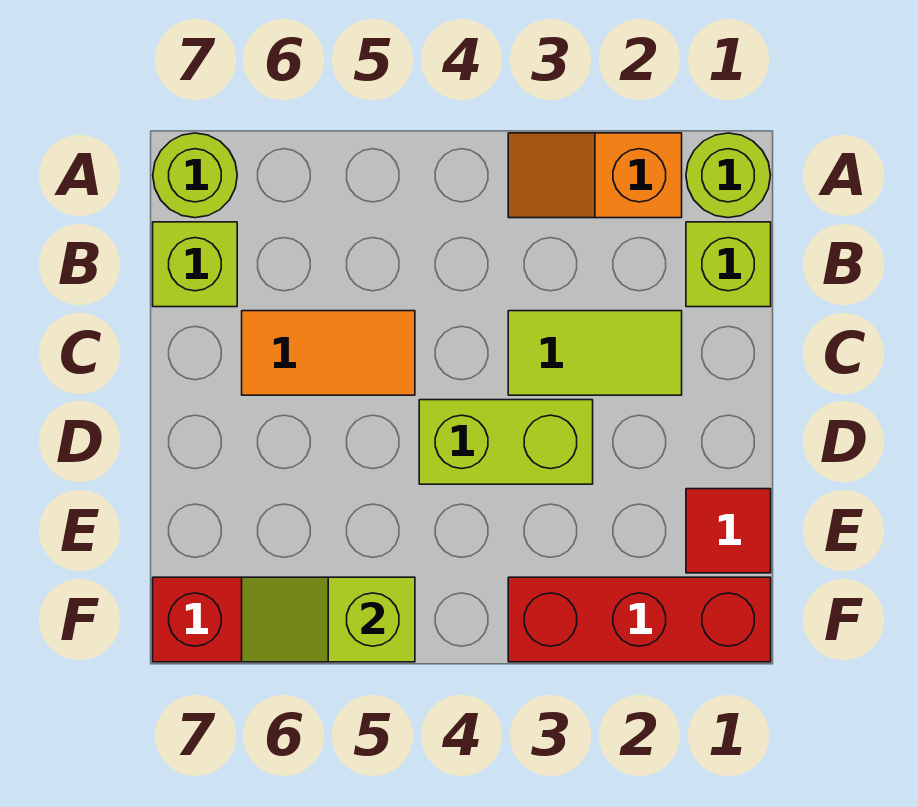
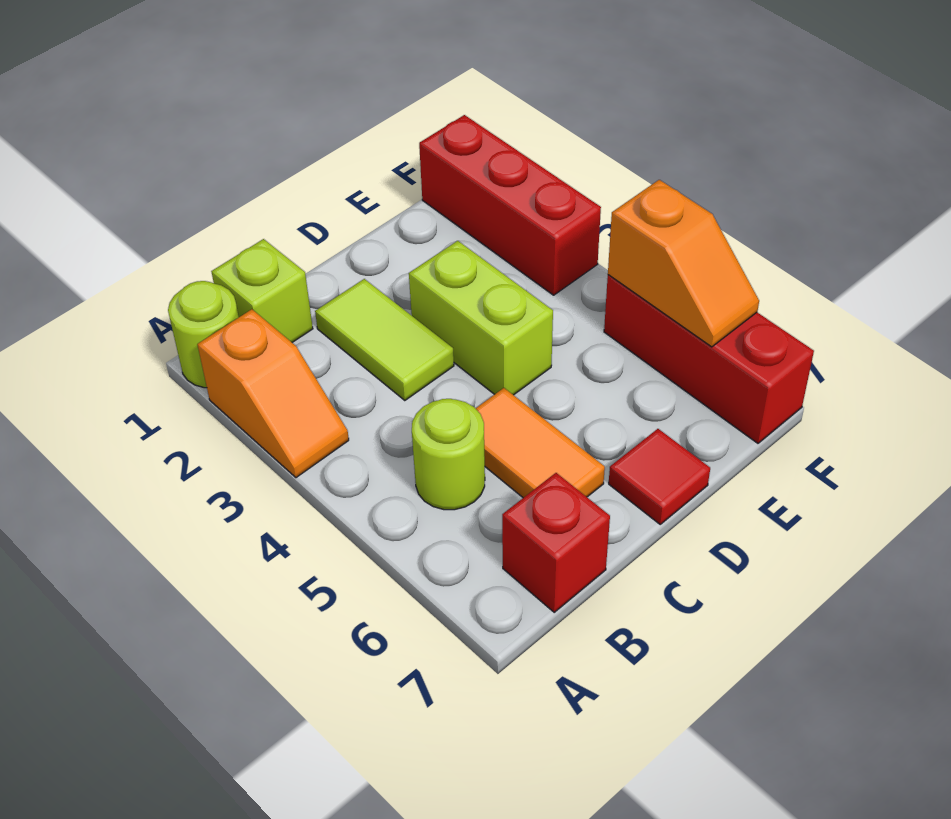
lime round brick A7 level 1 -> lime round brick B5 level 1
lime brick B7 level 1 -> red brick B7 level 1
red tile E1 level 1 -> red tile D7 level 1
lime slope F5:F6 level 2 top 5 -> orange slope F5:F6 level 2 top 5

